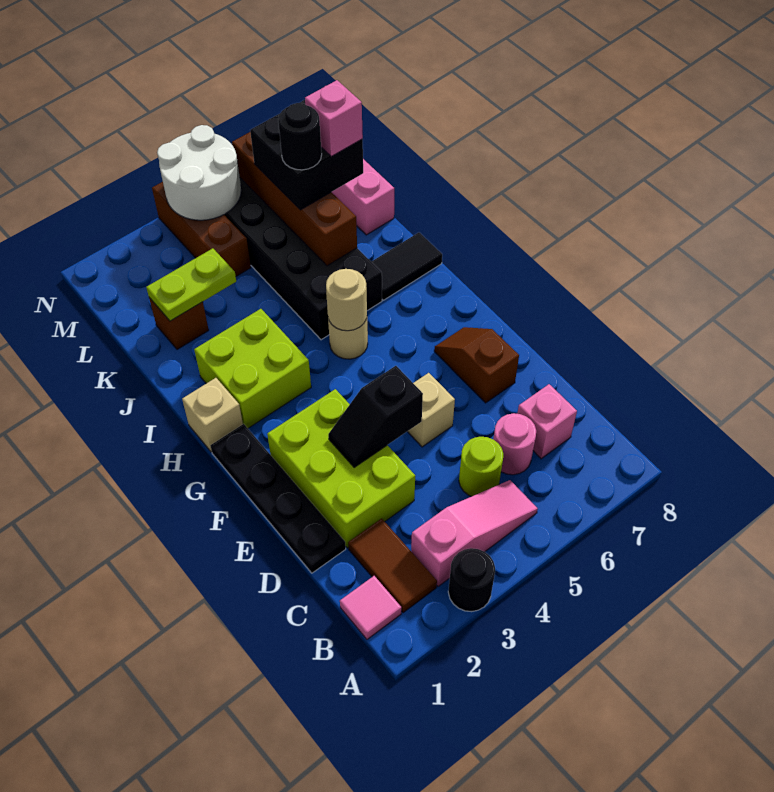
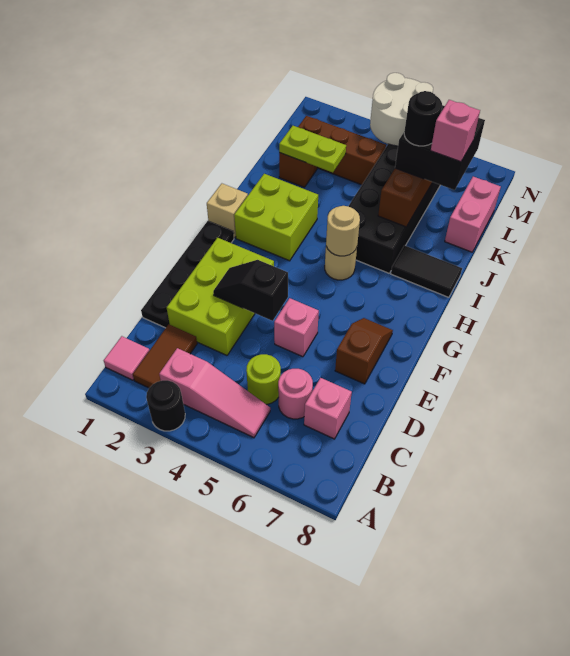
tan brick E5 level 1 -> pink brick E5 level 1
brown brick L4:N4 level 1 -> brown brick L2:L4 level 1

